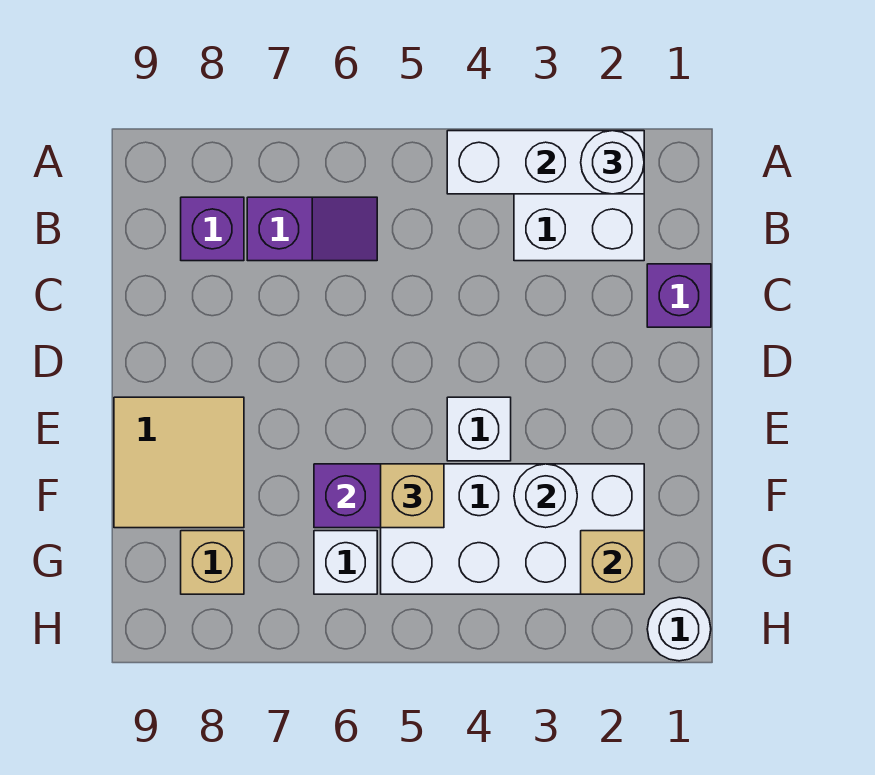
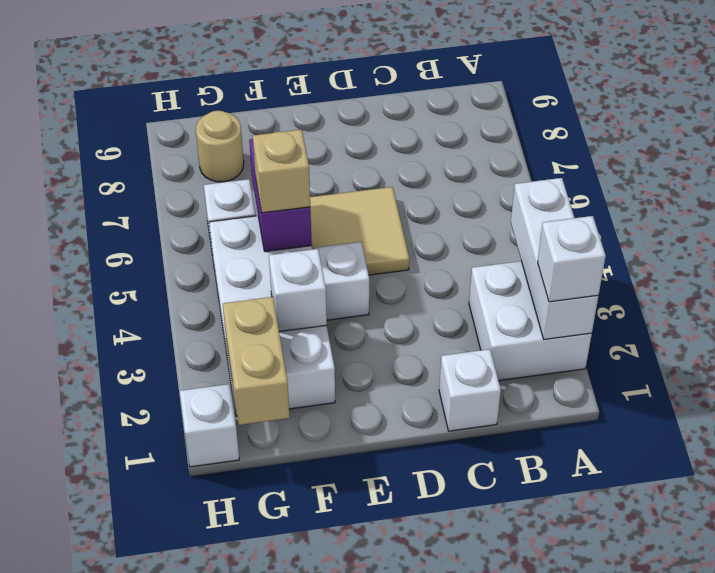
white round brick A2 level 3 -> white brick A2 level 3
purple slope B6:B7 level 1 top 7 -> none
purple brick B8 level 1 -> none
purple brick C1 level 1 -> white brick C1 level 1
tan tile E8:F9 level 1 -> tan tile D5:E6 level 1
white round brick F3 level 2 -> white brick F3 level 2
tan brick G2 level 2 -> tan brick G1:G2 level 2
tan brick G8 level 1 -> tan round brick G8 level 1
white round brick H1 level 1 -> white brick H1 level 1

